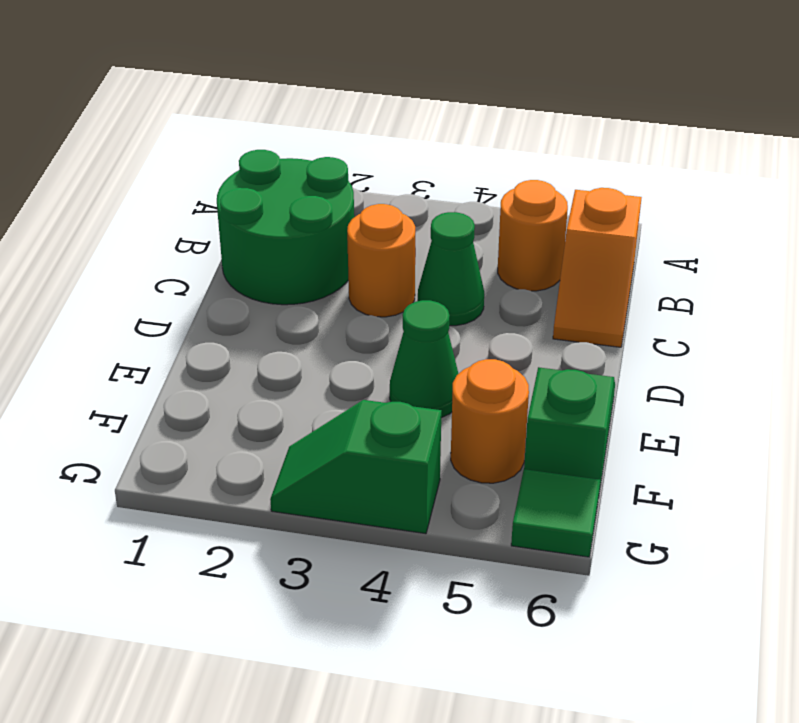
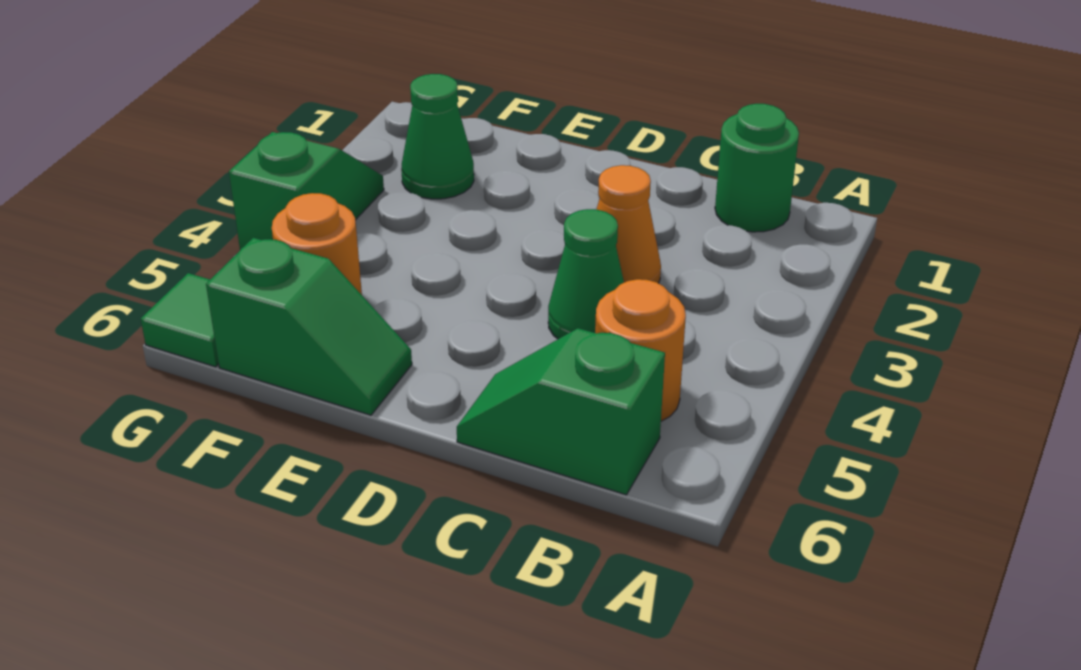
green round brick B1:C2 level 1 -> green round brick B1 level 1
orange slope B6:C6 level 1 top B -> green slope B6:C6 level 1 top B
orange round brick C3 level 1 -> orange cone C3 level 1
green cone E4 level 1 -> green cone F2 level 1

